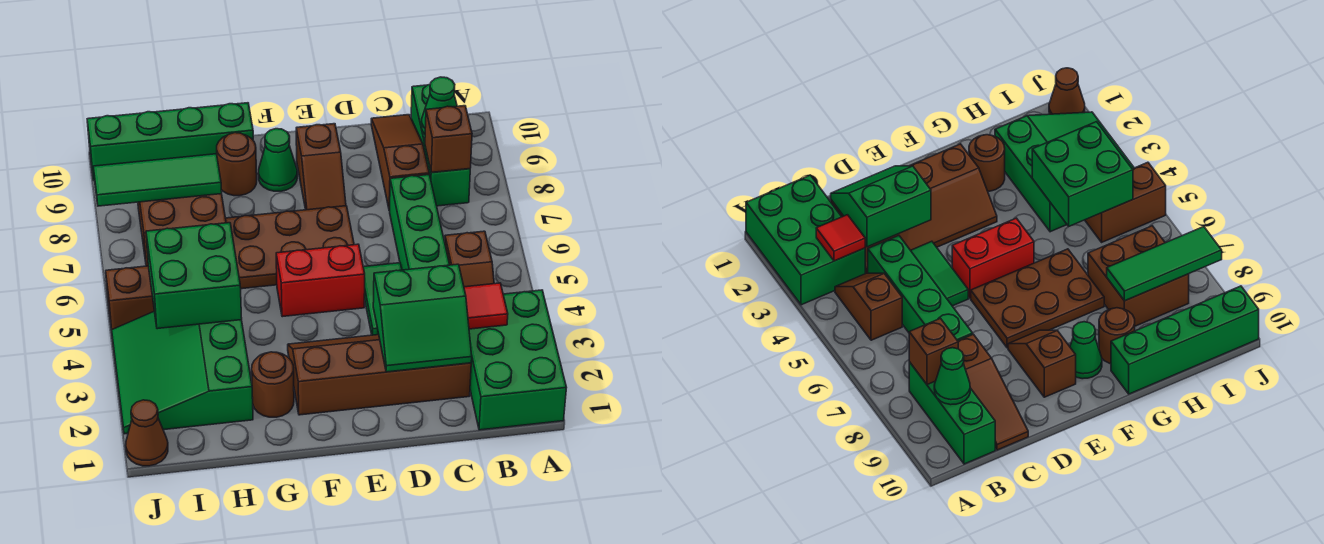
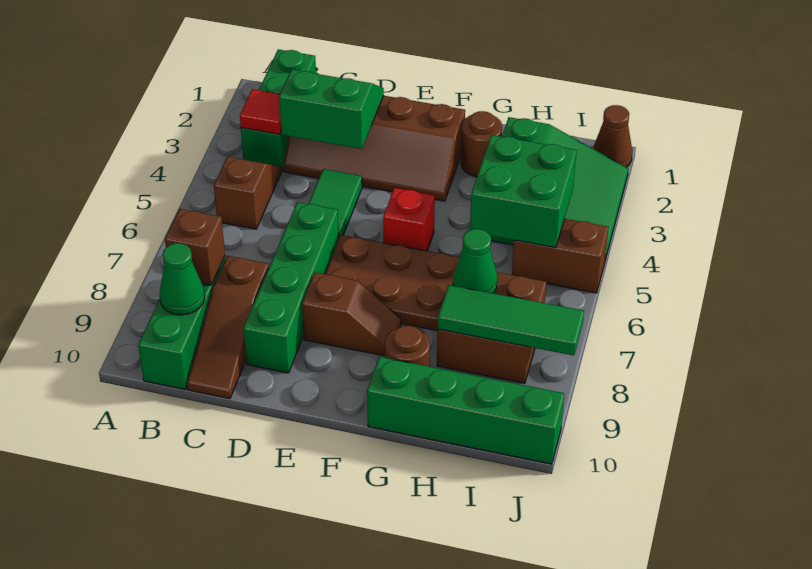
green brick A1:B3 level 1 -> green brick B1:B3 level 1
green brick C4:C7 level 1 -> green brick D6:D9 level 1
red brick E5:F5 level 1 -> red brick F5 level 1
brown slope E8:E9 level 1 top 9 -> brown slope E8:F8 level 1 top E
green cone F9 level 1 -> green cone H7 level 2

